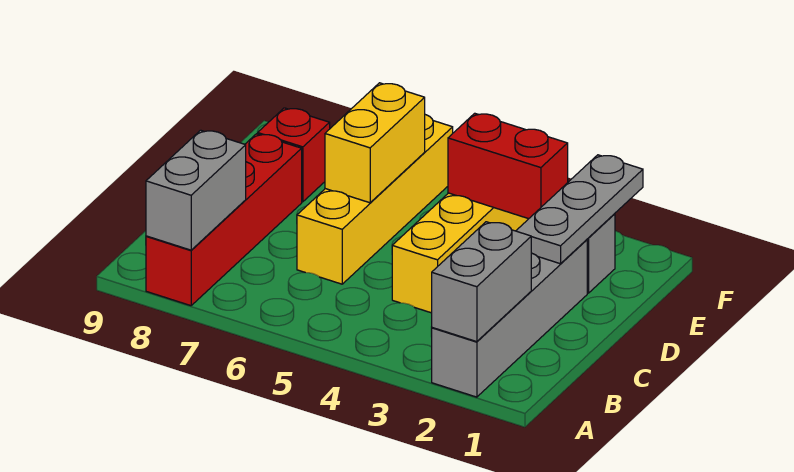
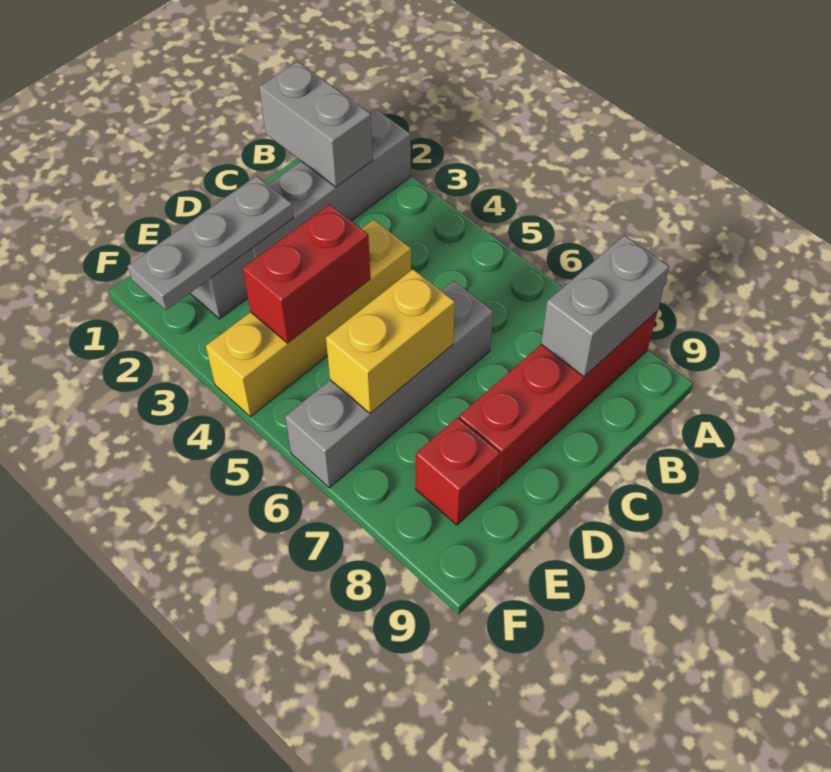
grey brick A2:B2 level 2 -> grey brick B1:B2 level 2
yellow brick C6:F6 level 1 -> grey brick C6:F6 level 1
red brick E3:E4 level 2 -> red brick D4:E4 level 2

